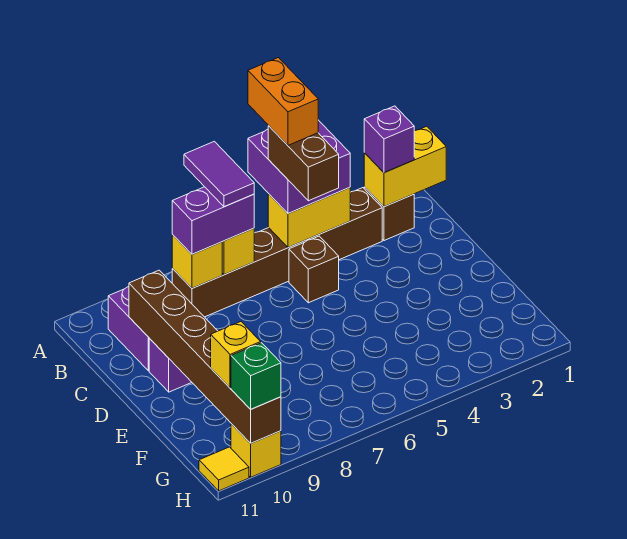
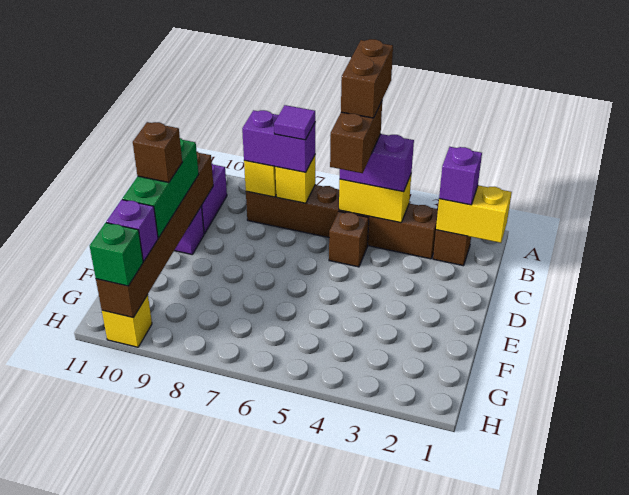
purple brick A4:B5 level 3 -> purple brick B4:B5 level 3
orange brick A5:B5 level 5 -> brown brick A5:B5 level 5
purple tile A7:B7 level 4 -> purple tile B7 level 4
none -> green brick D10:F10 level 3
none -> brown brick E10 level 4
yellow brick G10 level 3 -> purple brick G10 level 3
yellow tile H11 level 1 -> none

